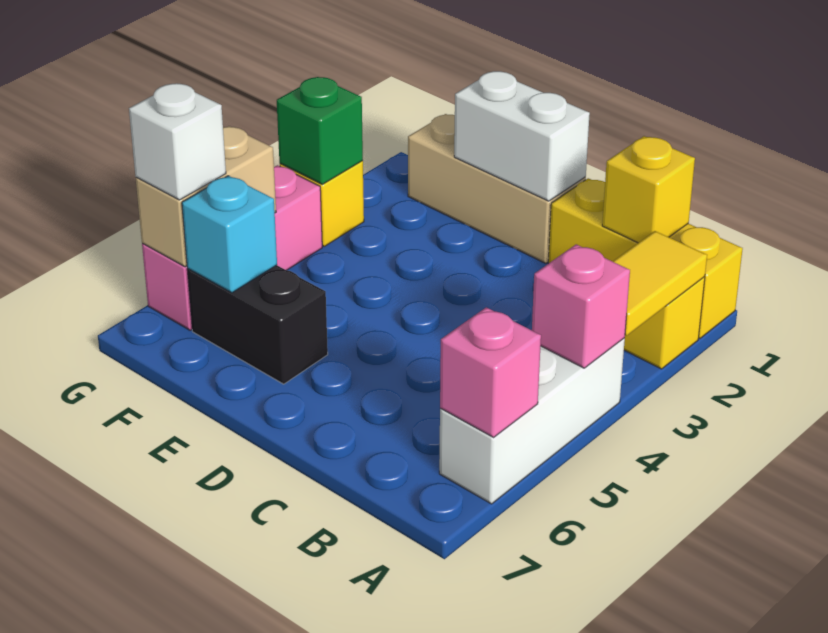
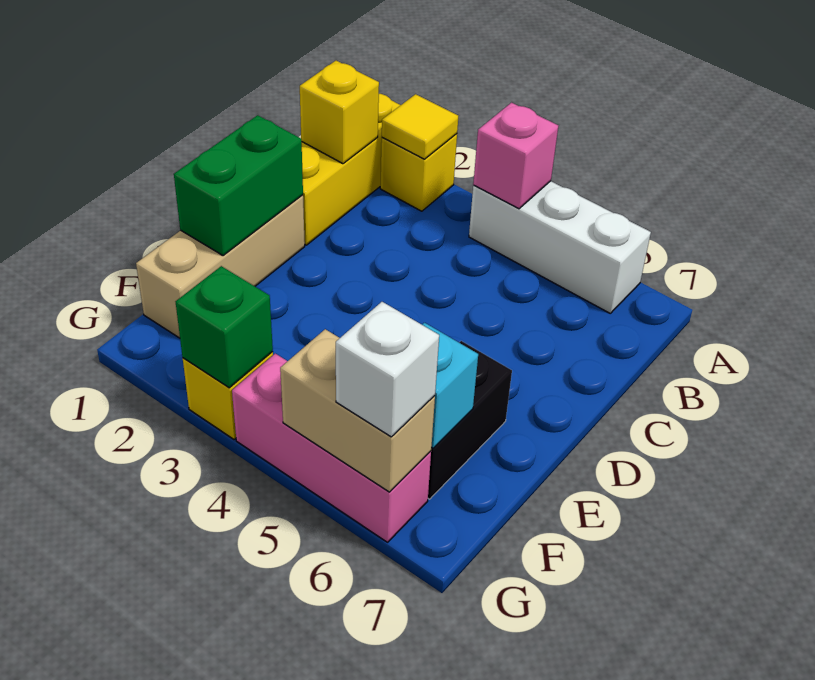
yellow tile A2:A3 level 2 -> yellow tile A2 level 2
pink brick A6 level 2 -> none
white brick D1:E1 level 2 -> green brick D1:E1 level 2

